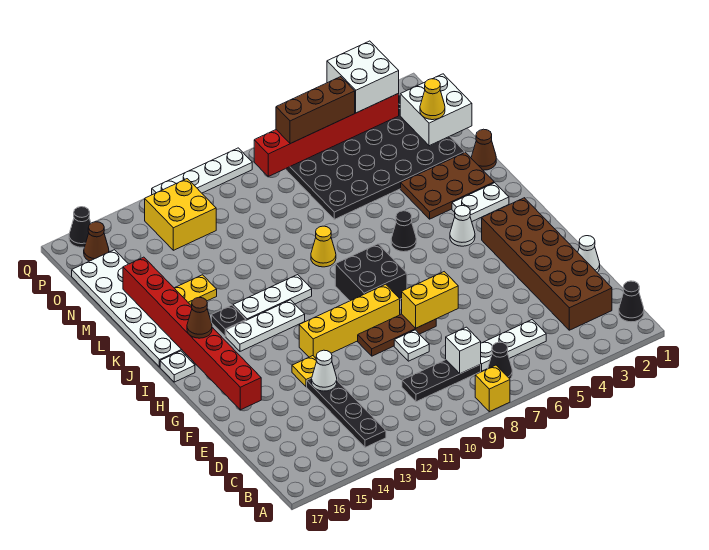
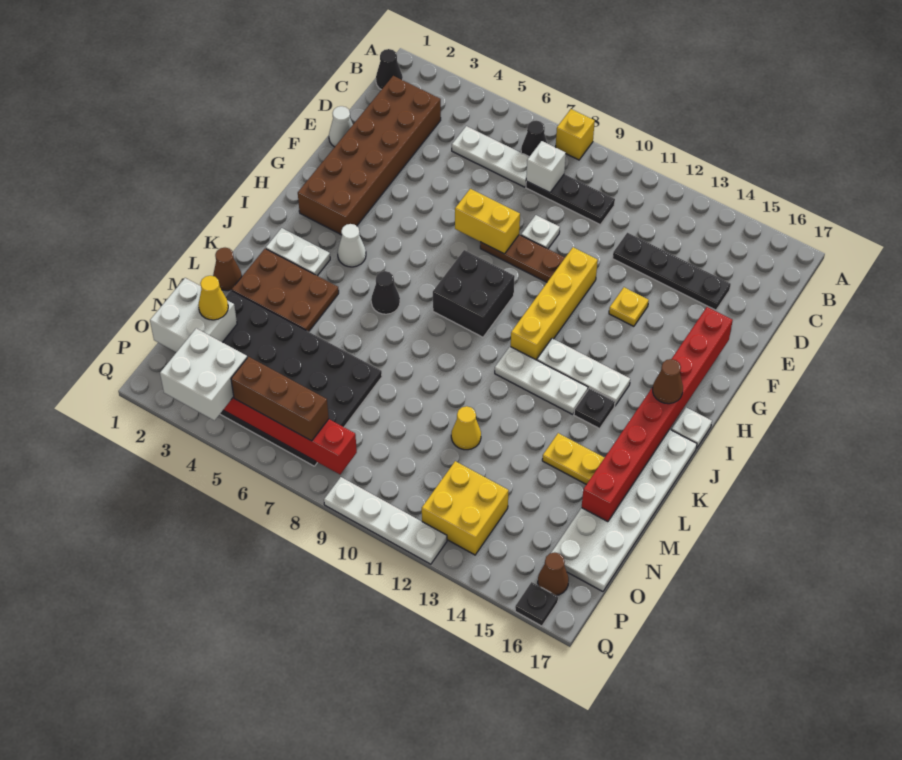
black plate B13:E13 level 1 -> black plate D12:D15 level 1
white cone E13 level 2 -> none
yellow brick G9:G12 level 1 -> yellow brick F11:I11 level 1
yellow cone K9 level 1 -> yellow cone M11 level 1
black cone Q16 level 1 -> black plate Q16 level 1

